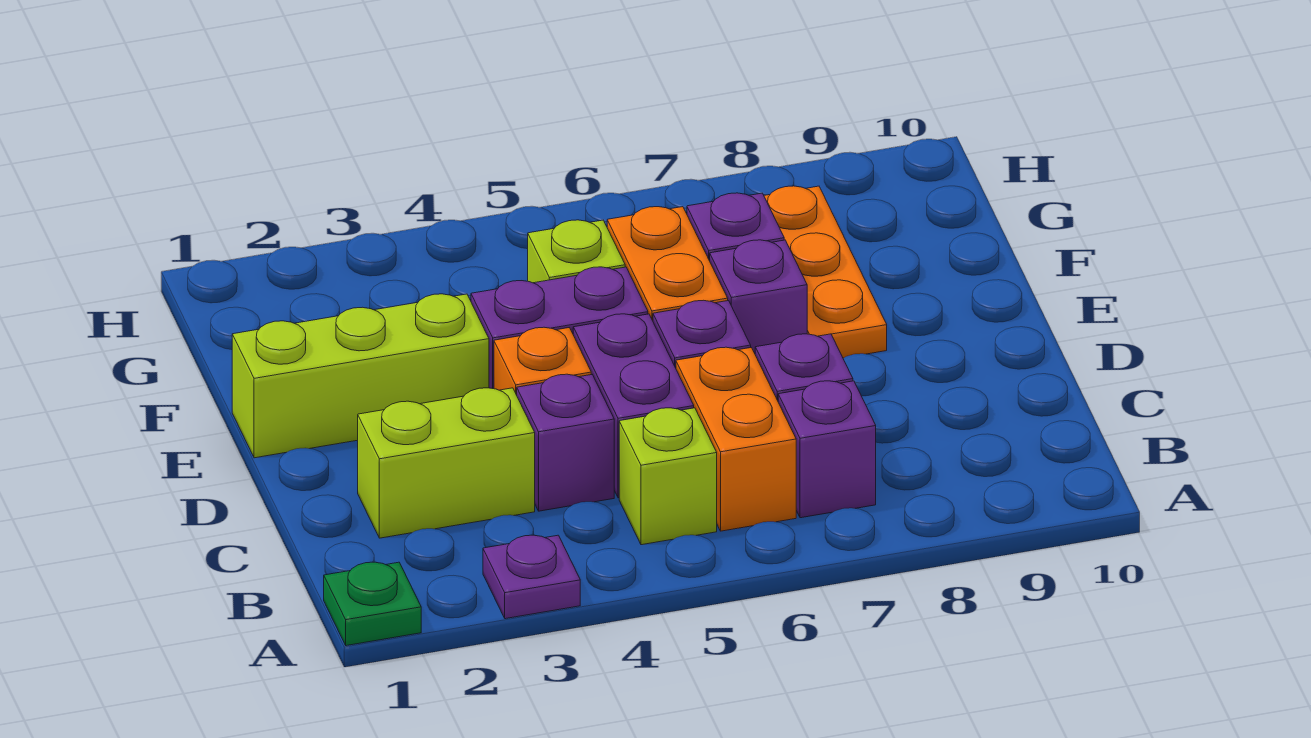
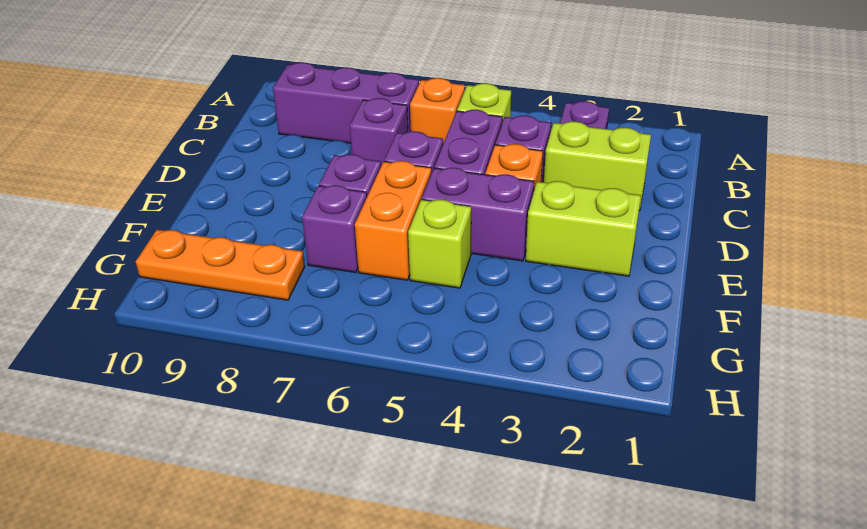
green plate A1 level 1 -> none
orange brick B6:C6 level 1 -> orange brick B6 level 1
purple brick B7 level 1 -> purple brick B7:B9 level 1
lime brick E1:E3 level 1 -> lime brick E2:E3 level 1
orange plate E8:G8 level 1 -> orange plate G8:G10 level 1

